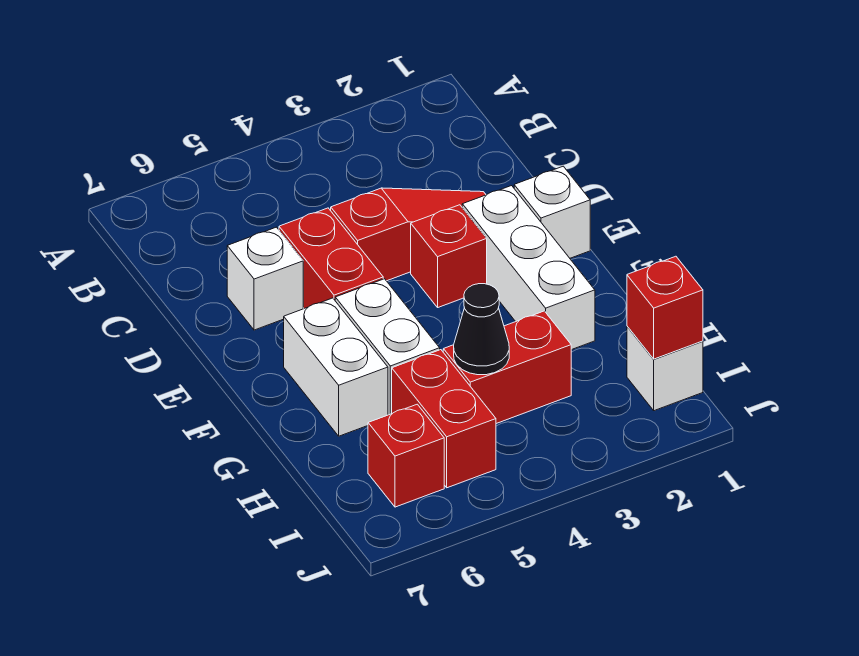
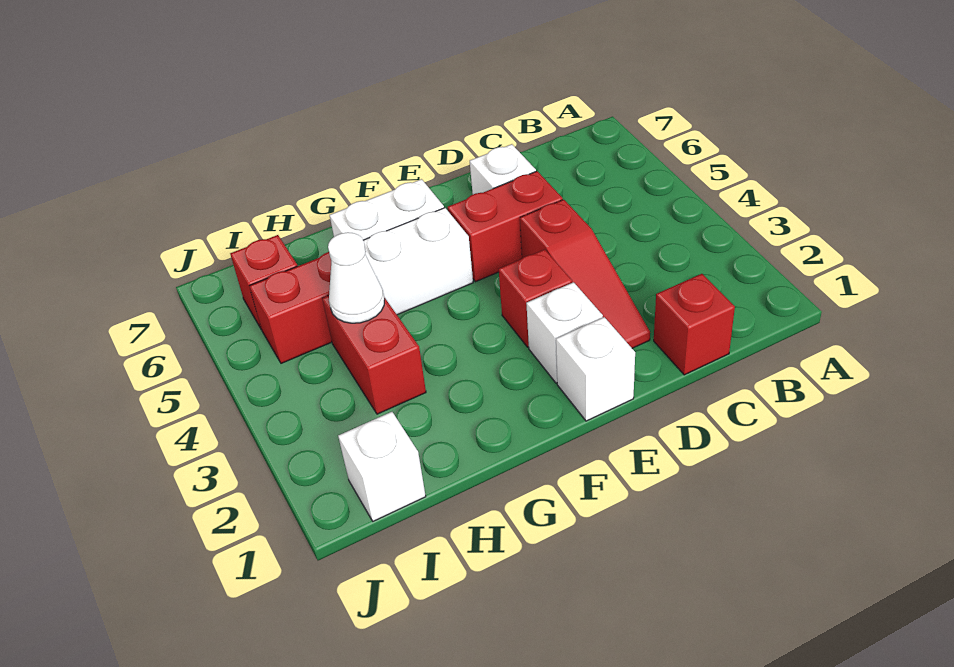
white brick E2:G2 level 1 -> white brick E2 level 1
black cone H4 level 2 -> white cone H4 level 2
red brick I1 level 2 -> red brick C1 level 1

